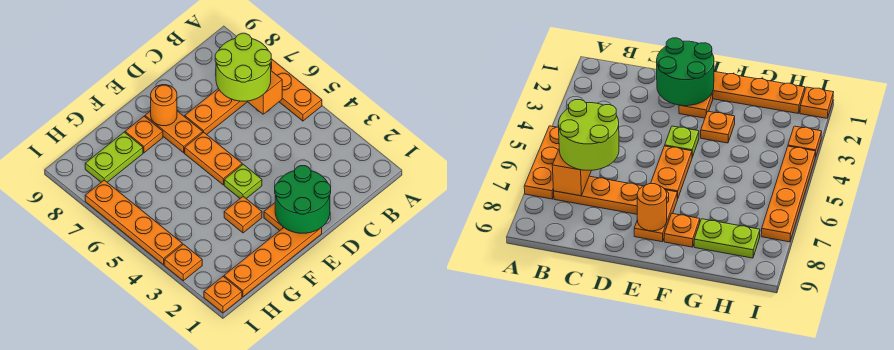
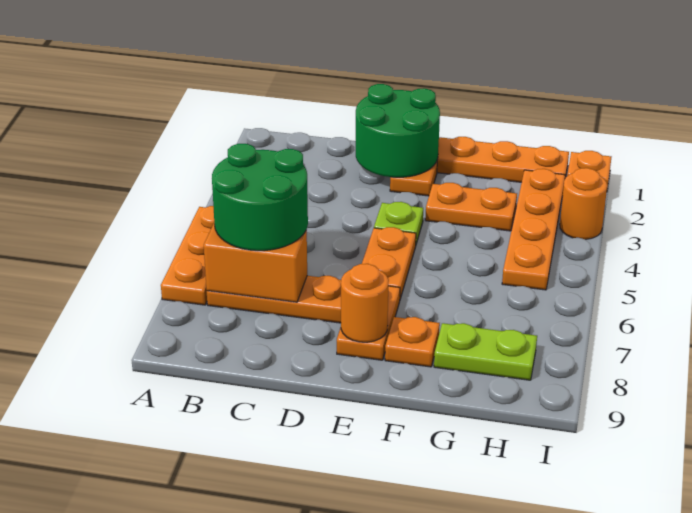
orange brick B6:B7 level 2 -> orange brick B7:C7 level 2
lime round brick B6:C7 level 3 -> green round brick B6:C7 level 3
orange plate F3 level 1 -> orange plate F3:G3 level 1
orange plate I3 level 1 -> orange round brick I3 level 1
orange plate I4:I7 level 1 -> orange plate H2:H5 level 1

